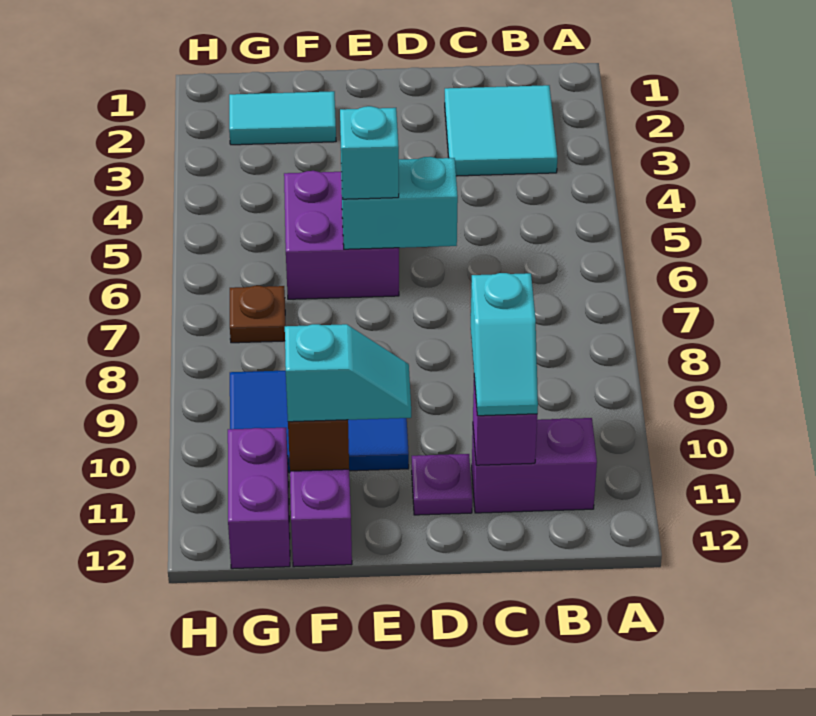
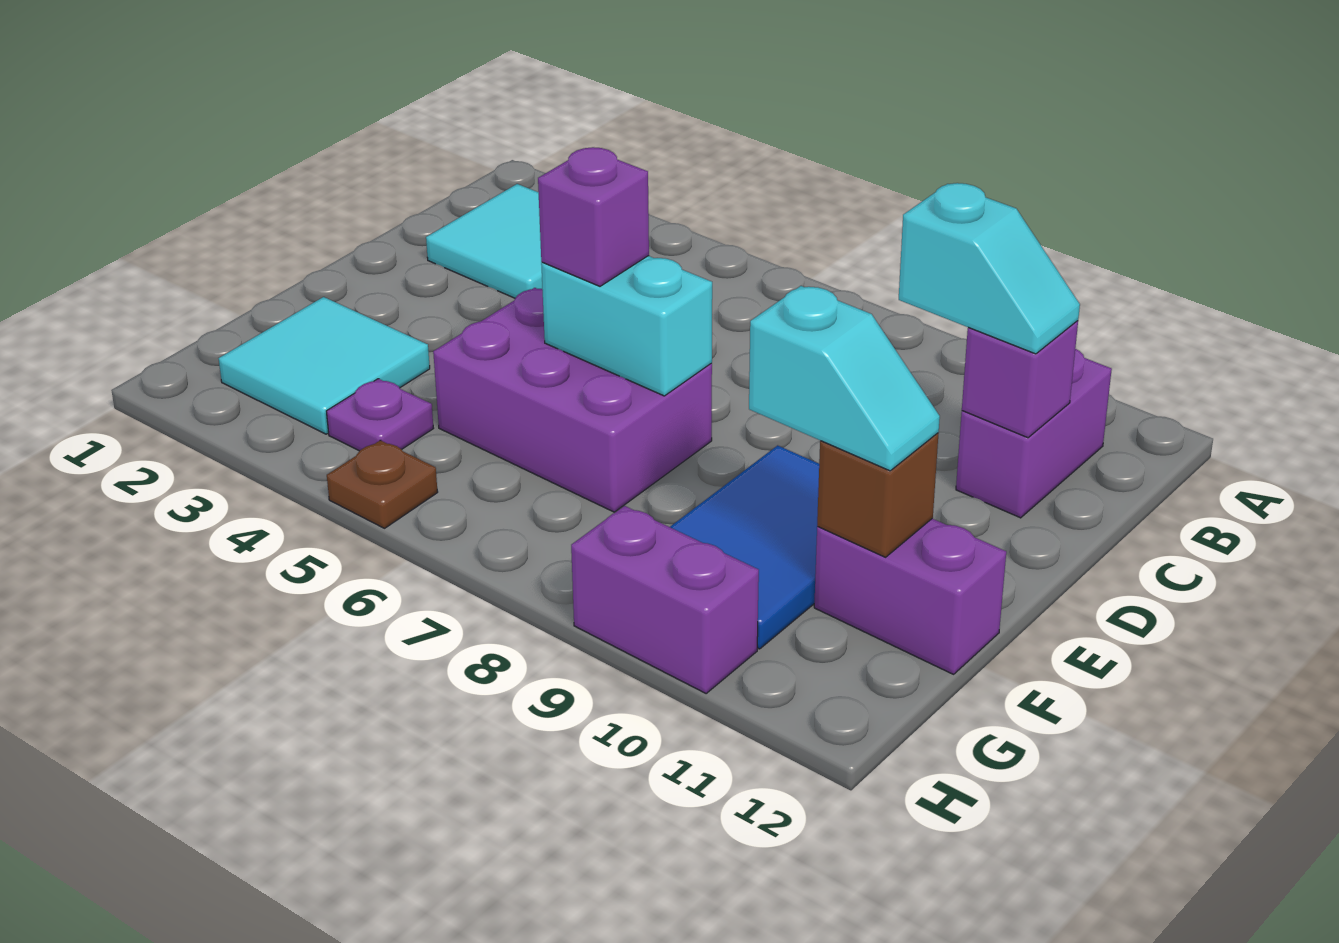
cyan brick D6:E6 level 2 -> cyan brick E6:E7 level 2
purple plate D11 level 1 -> purple plate G4 level 1
purple brick E5:F6 level 1 -> purple brick E5:F7 level 1
cyan brick E6 level 3 -> purple brick E6 level 3
cyan slope E11:F11 level 3 top F -> cyan slope F10:F11 level 3 top 10
cyan tile F2:G2 level 1 -> cyan tile F2:G3 level 1
brown plate G7 level 1 -> brown plate H5 level 1
purple brick G11:G12 level 1 -> purple brick H9:H10 level 1

